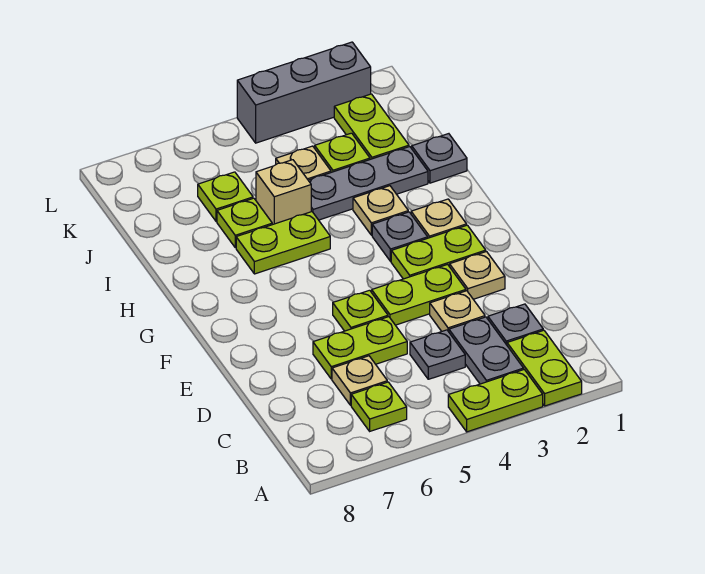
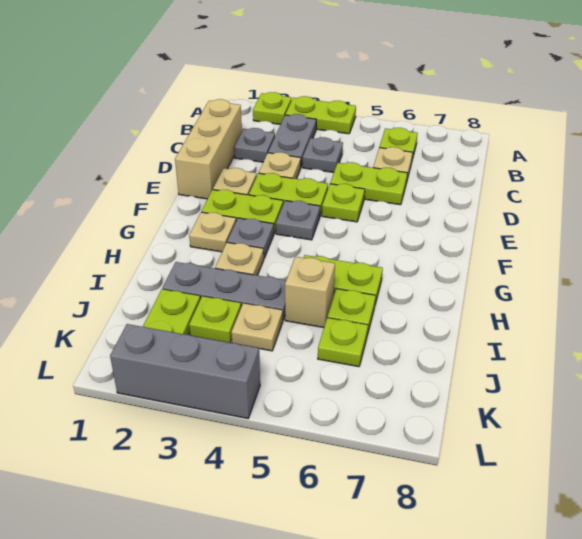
lime plate A2:B2 level 1 -> lime plate A2 level 1
none -> tan brick C1:E1 level 1
grey plate I1 level 1 -> grey plate F4 level 1

